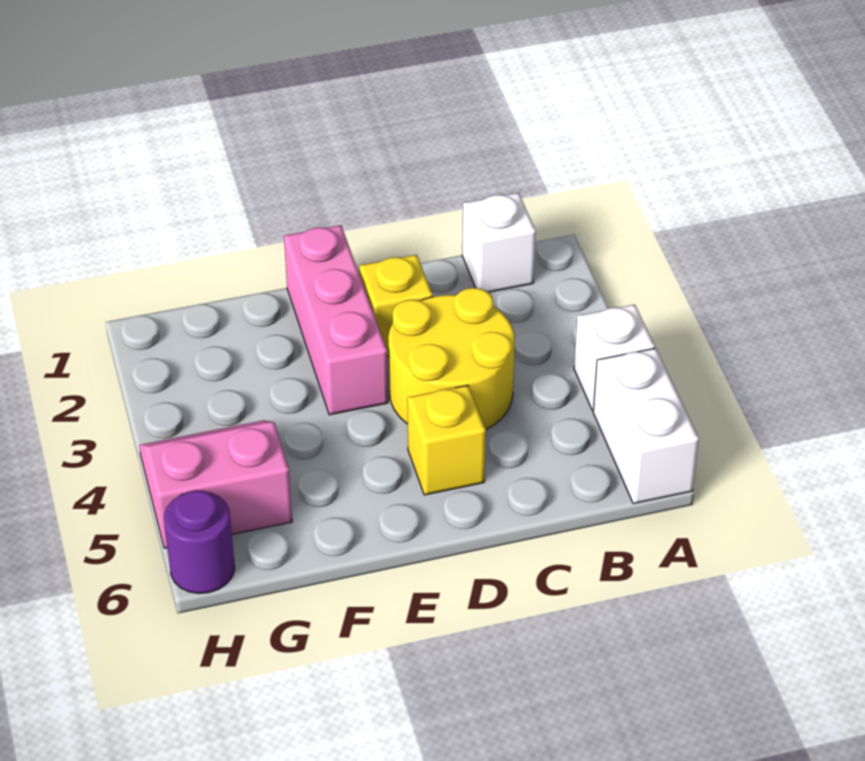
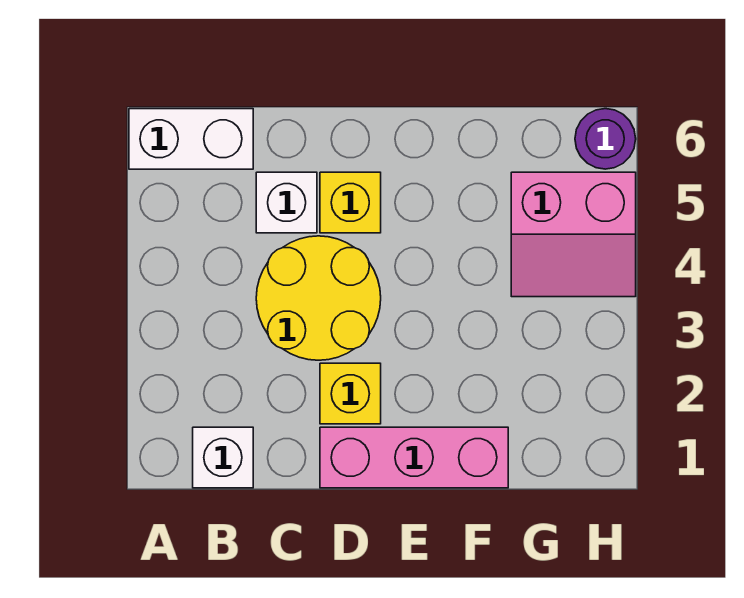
white brick A4 level 1 -> white brick C5 level 1
white brick A5:A6 level 1 -> white brick A6:B6 level 1
pink brick E1:E3 level 1 -> pink brick D1:F1 level 1

